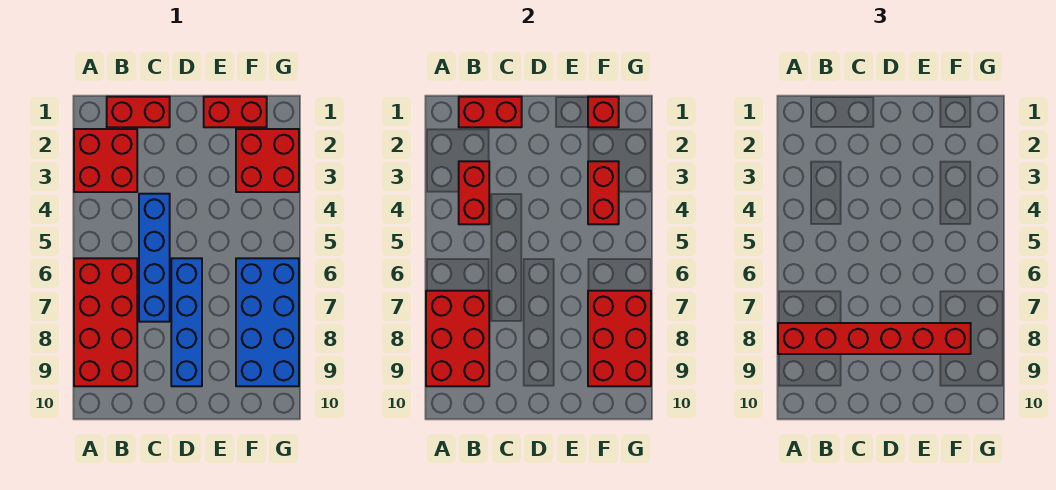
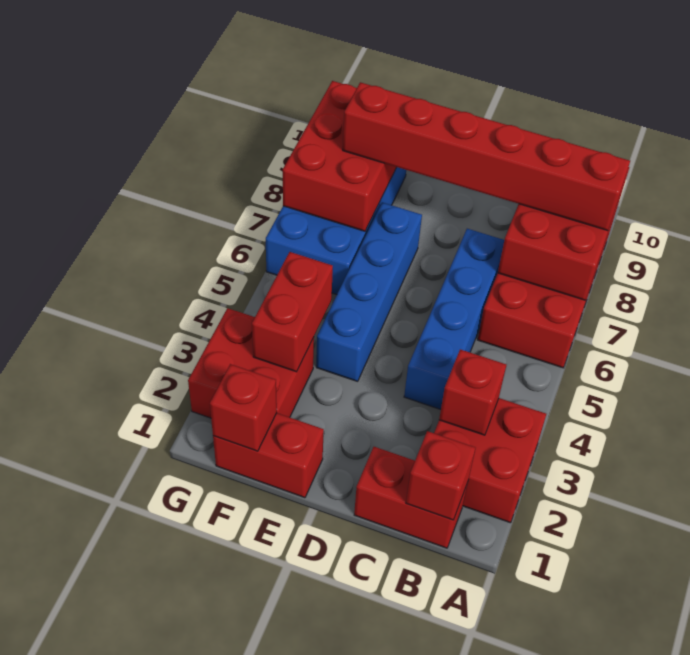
red brick B1:C1 level 2 -> red brick B1 level 2
red brick B3:B4 level 2 -> red brick B3 level 2
blue brick D6:D9 level 1 -> blue brick E4:E7 level 1

